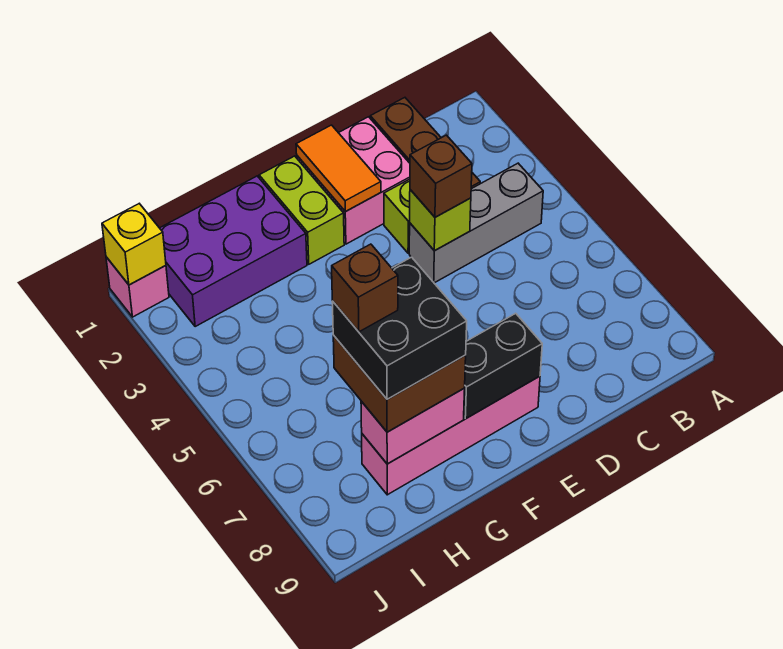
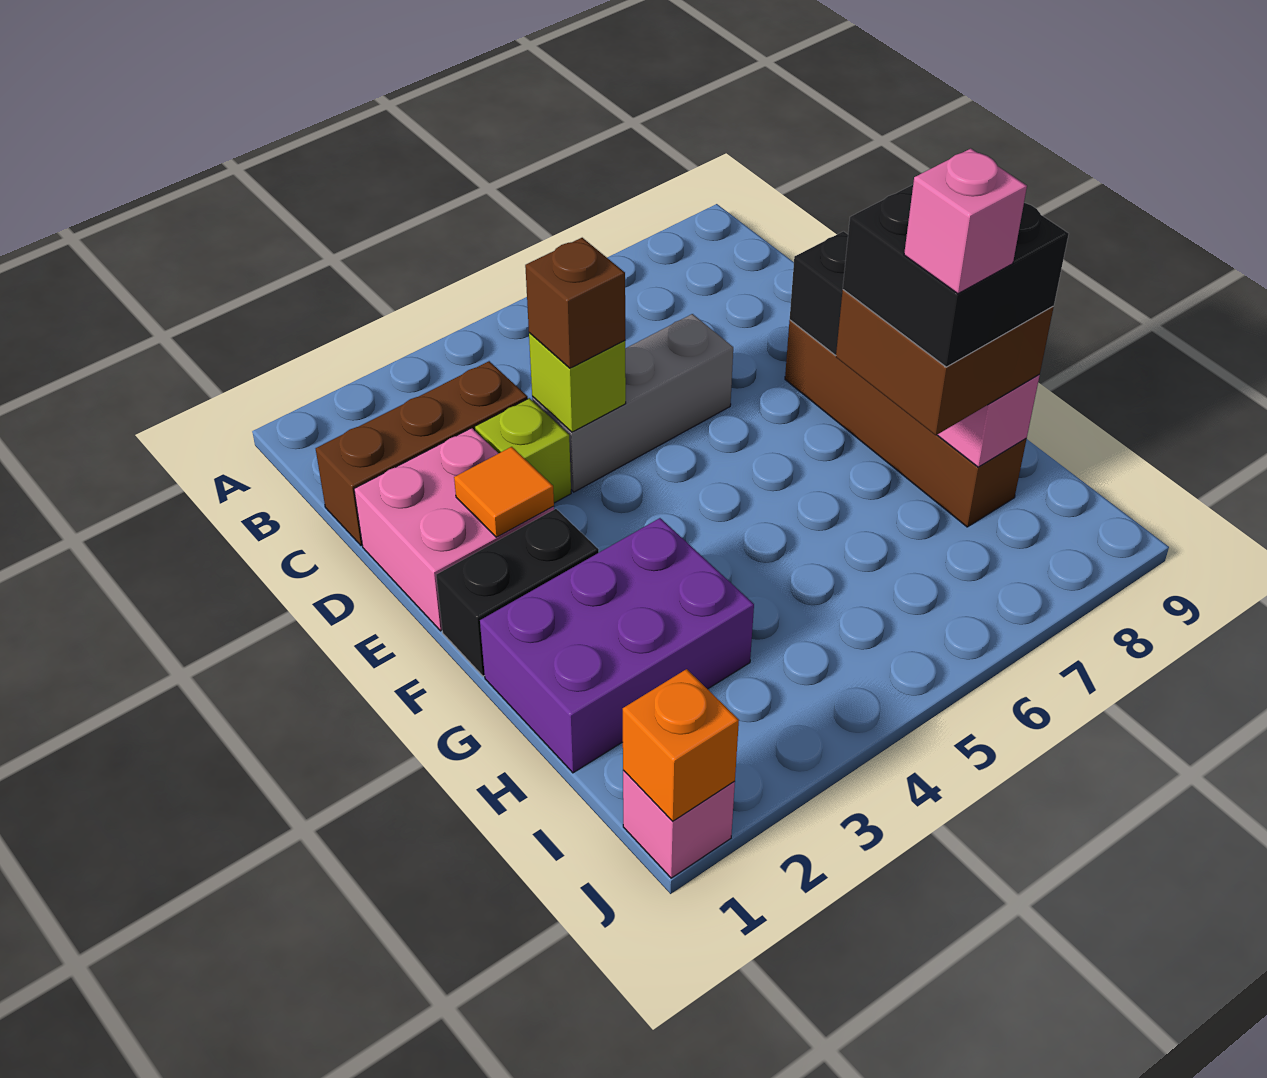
grey brick B4:D4 level 1 -> grey brick D4:D6 level 1
orange tile E1:E2 level 2 -> orange tile E2 level 2
pink brick E8:H8 level 1 -> brown brick E8:H8 level 1
lime brick F1:F2 level 1 -> black brick F1:F2 level 1
purple brick G1:I2 level 1 -> purple brick G1:H3 level 1
brown brick H7 level 5 -> pink brick H7 level 5
yellow brick J1 level 2 -> orange brick J1 level 2

